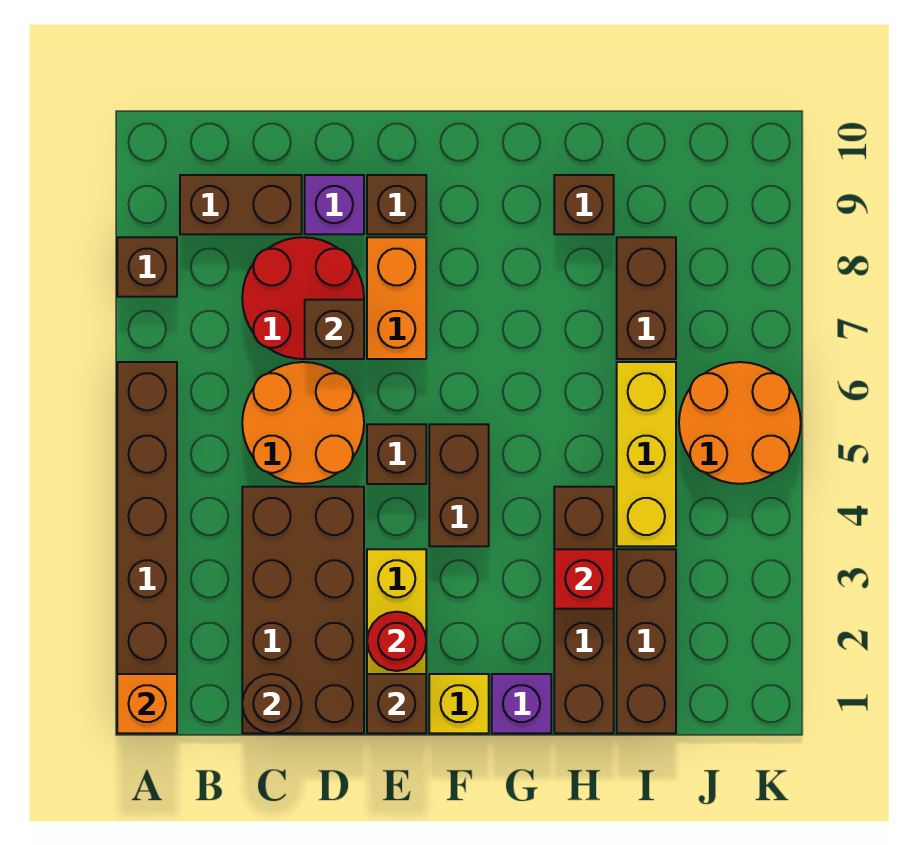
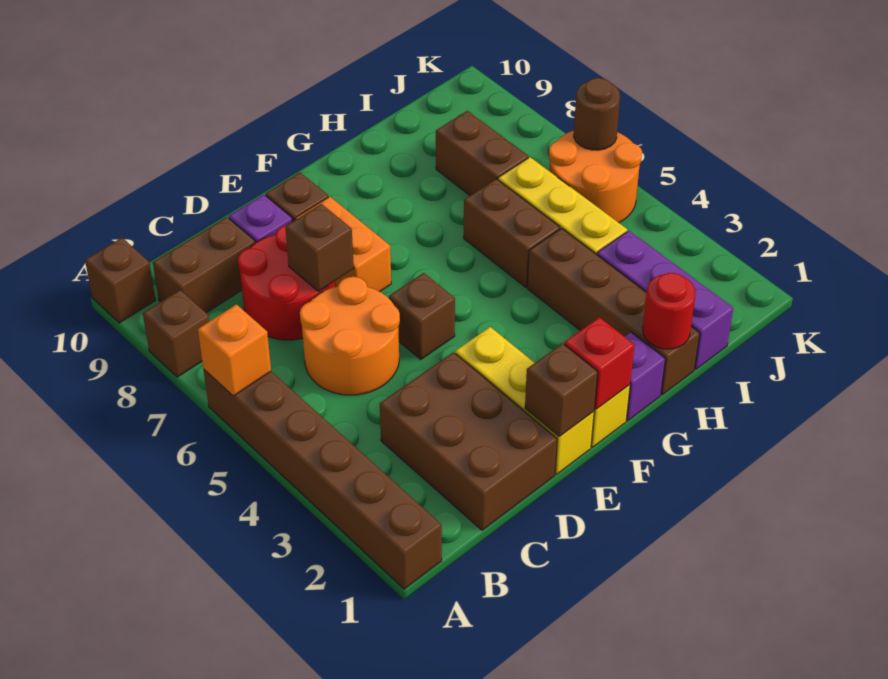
orange brick A1 level 2 -> orange brick A6 level 2
brown brick C1:D4 level 1 -> brown brick C1:D3 level 1
brown round brick C1 level 2 -> brown round brick K6 level 2
red round brick E2 level 2 -> red round brick H1 level 2
brown brick F4:F5 level 1 -> brown brick H5:H6 level 1
red brick H3 level 2 -> red brick F1 level 2
brown brick H9 level 1 -> brown brick A10 level 1
brown brick I1:I3 level 1 -> purple brick I1:I3 level 1

